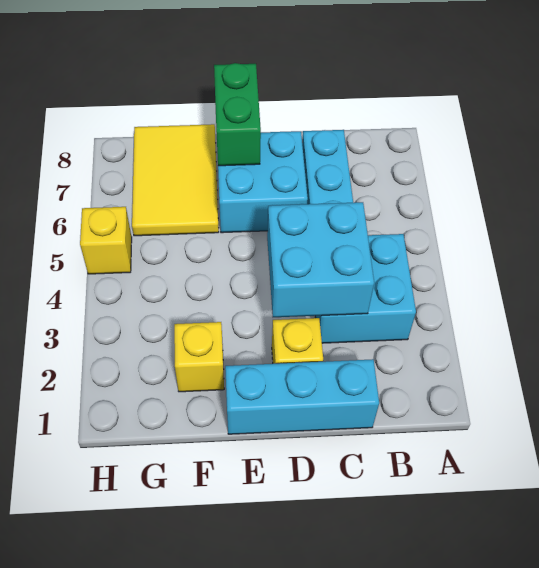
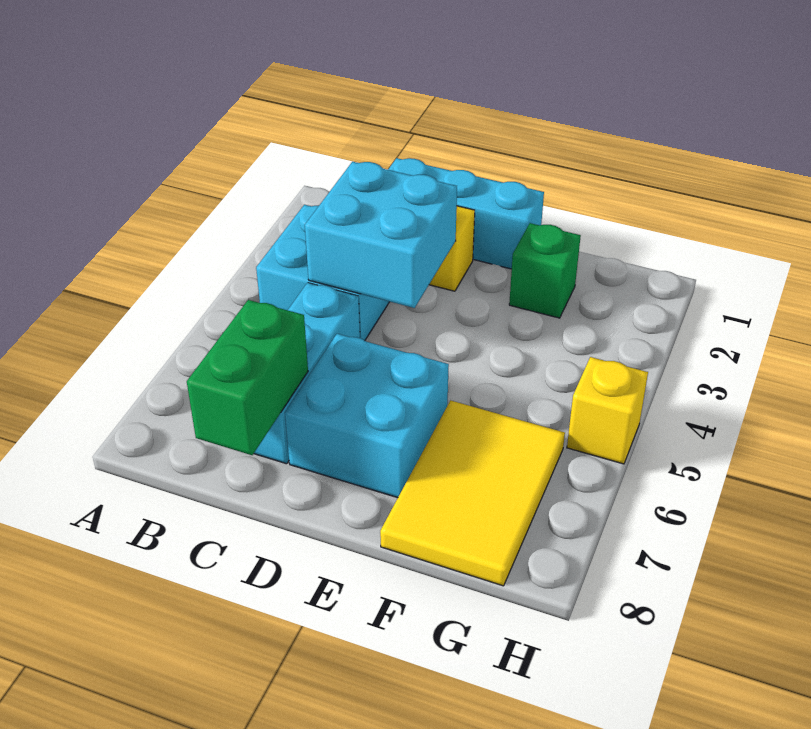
green brick E7:E8 level 2 -> green brick C7:C8 level 2
yellow brick F2 level 1 -> green brick F2 level 1

